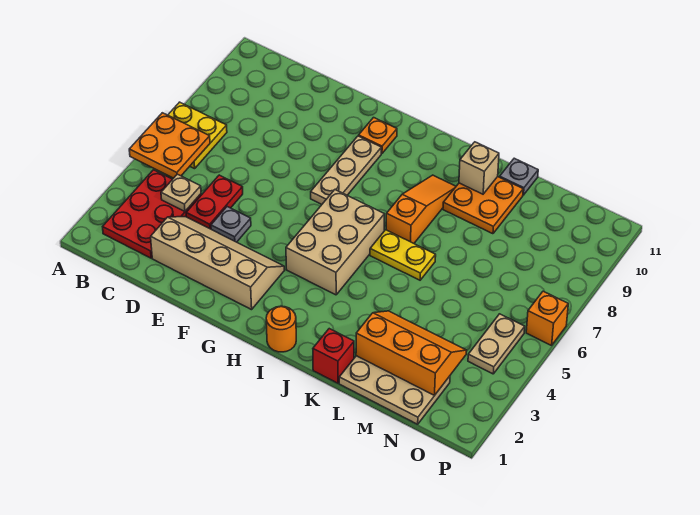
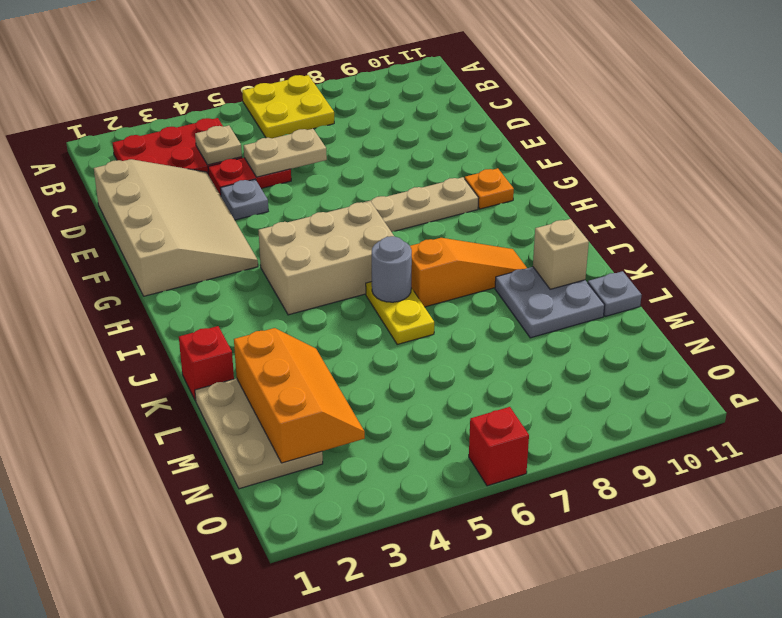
orange plate A5:B6 level 2 -> none
tan slope D2:G3 level 1 top 2 -> tan slope D1:G3 level 1 top 1
orange round brick I1 level 1 -> none
none -> grey round brick J6 level 2
orange plate K9:L10 level 1 -> grey plate K9:L10 level 1
tan plate O4:O5 level 1 -> tan plate D5:D6 level 2
orange brick P6 level 1 -> red brick P6 level 1

